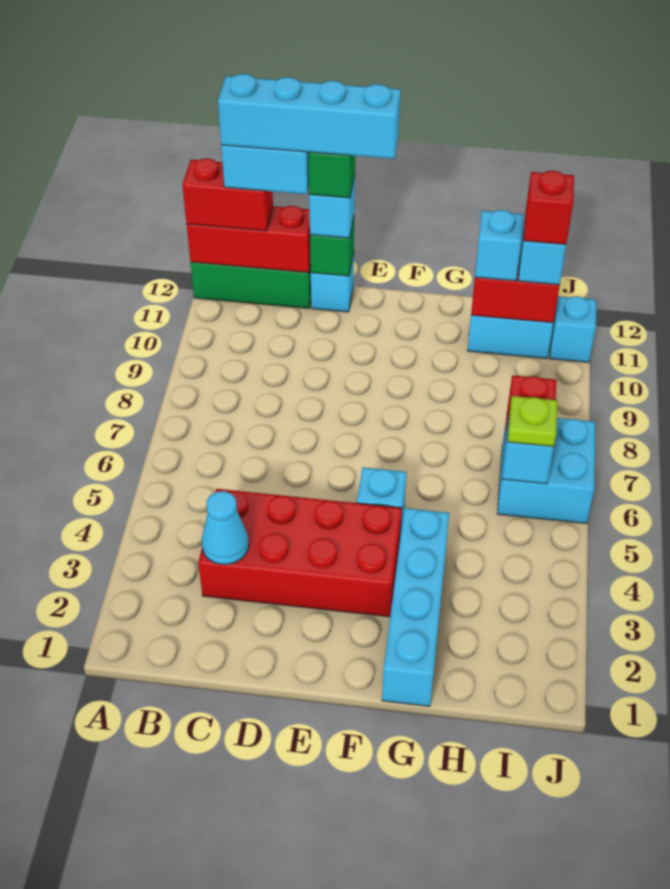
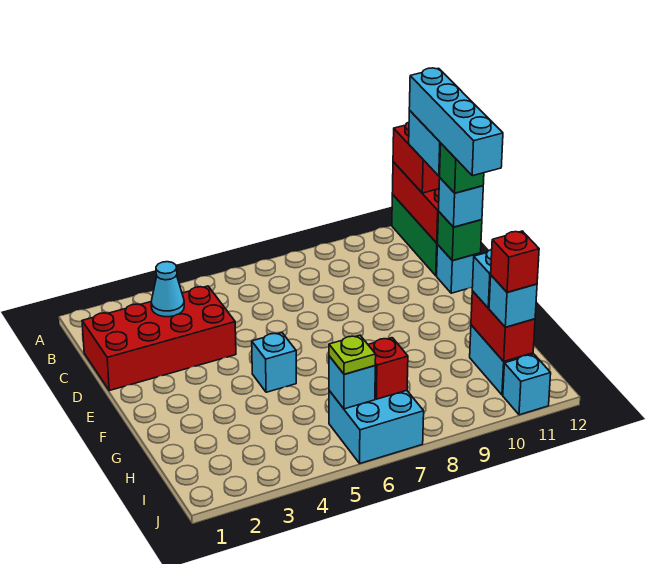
red brick C3:F4 level 1 -> red brick C1:D4 level 1
cyan brick G1:G4 level 1 -> none

